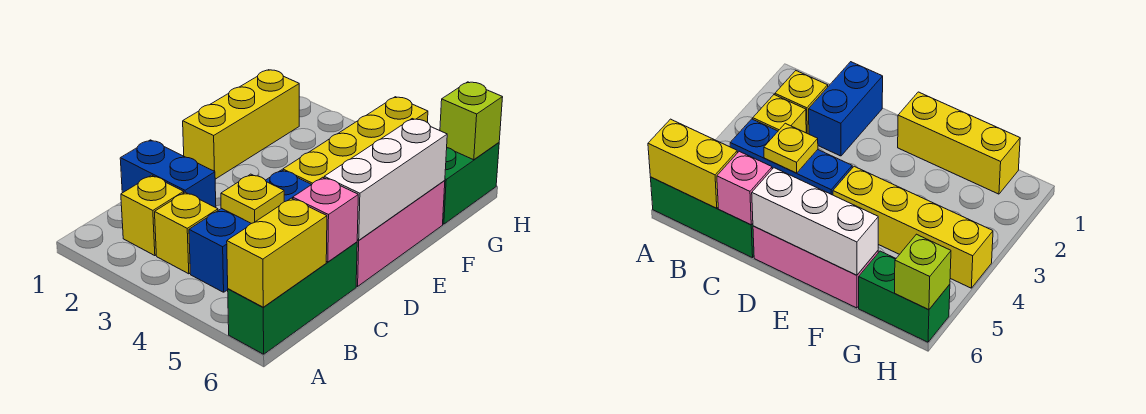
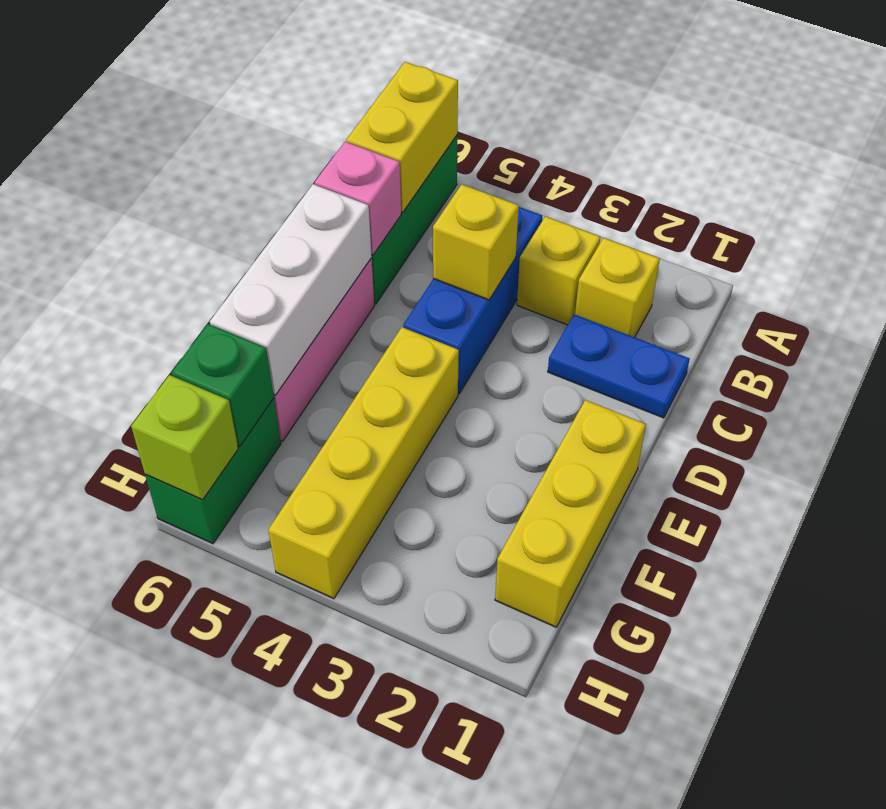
blue brick C1:C2 level 1 -> blue plate C1:C2 level 1
yellow plate C4 level 2 -> yellow brick C4 level 2
none -> green brick G6 level 2

